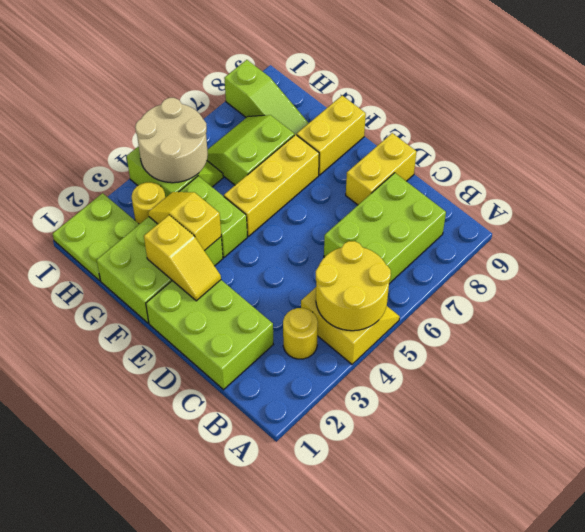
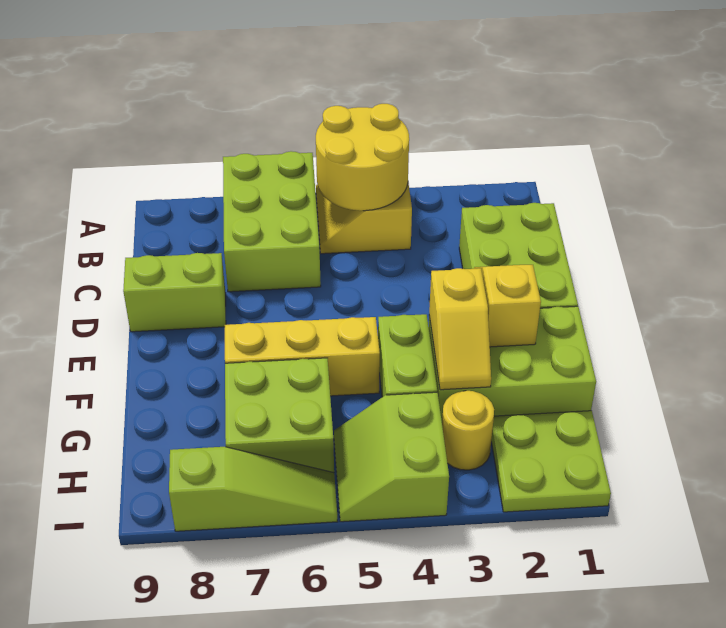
yellow round brick B3 level 1 -> none
lime brick B6:C8 level 1 -> lime brick A6:C7 level 1
yellow brick D8:D9 level 1 -> lime brick D8:D9 level 1
yellow brick F8:F9 level 1 -> none
lime slope G6:H7 level 1 top G -> lime brick G6:H7 level 1
lime slope G8:I8 level 1 top I -> lime slope I6:I8 level 1 top 8
tan round brick H4:I5 level 2 -> none

